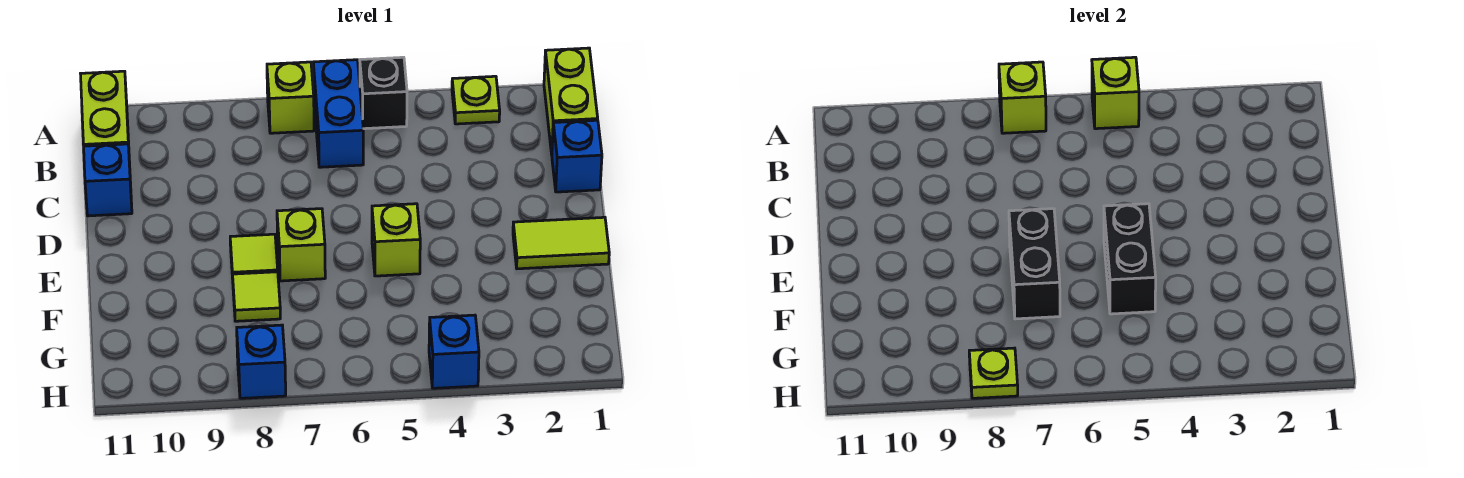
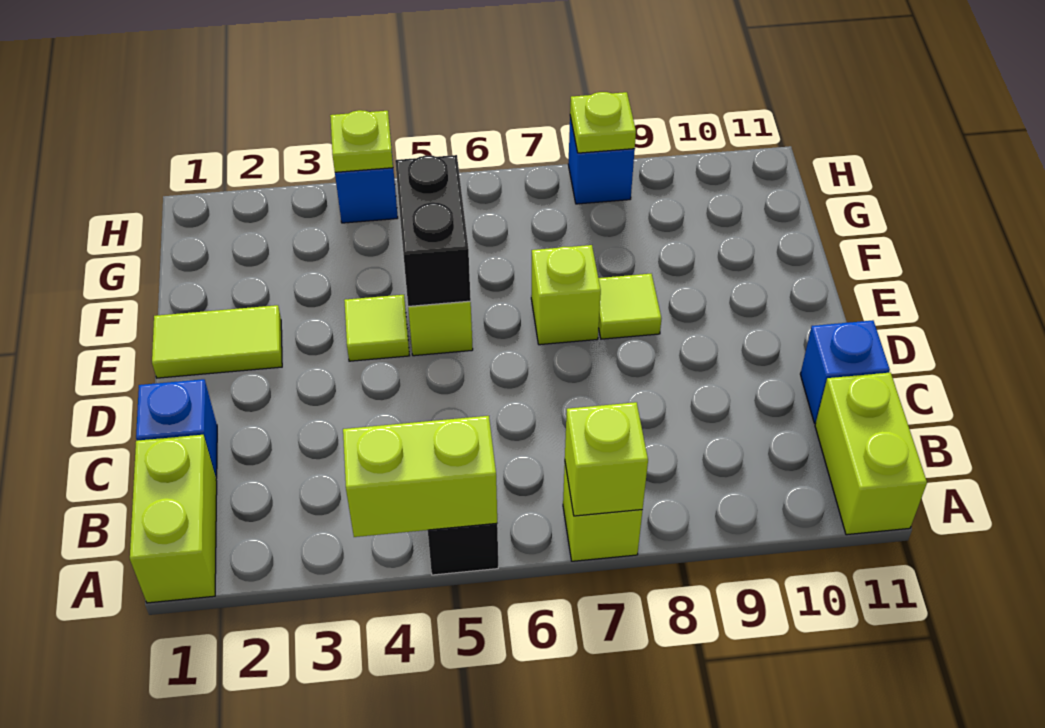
lime plate A3 level 1 -> lime plate H4 level 2
lime brick A5 level 2 -> lime brick A4:A5 level 2
blue brick A6:B6 level 1 -> none
black brick E7:F7 level 2 -> none
lime tile F8 level 1 -> lime tile E4 level 1

